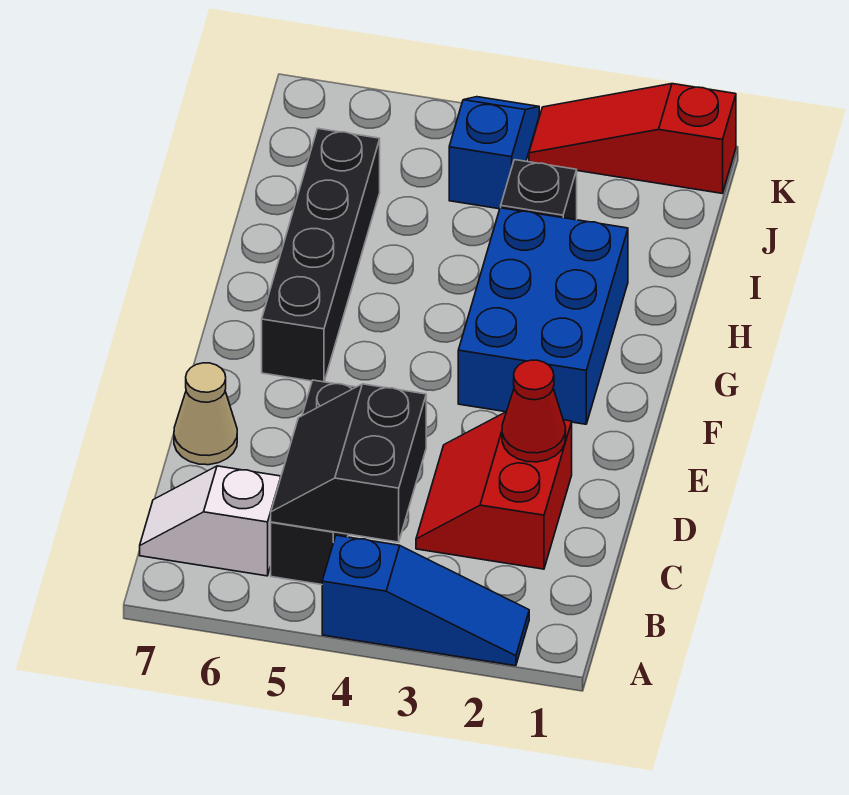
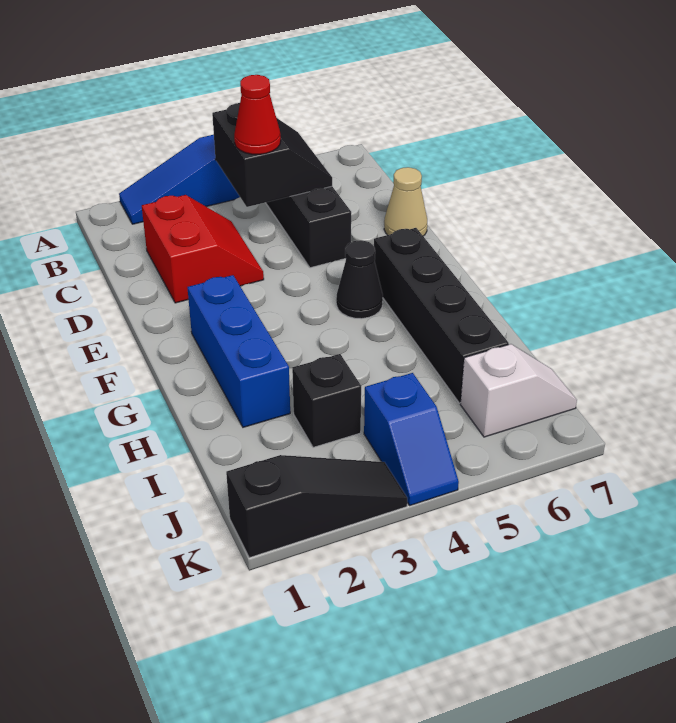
white slope B6:B7 level 1 top 6 -> white slope J6:J7 level 1 top 6
red cone D2 level 2 -> red cone C4 level 3
blue brick F2:H3 level 1 -> blue brick F2:H2 level 1
none -> black cone F5 level 1
red slope K1:K3 level 1 top 1 -> black slope K1:K3 level 1 top 1

